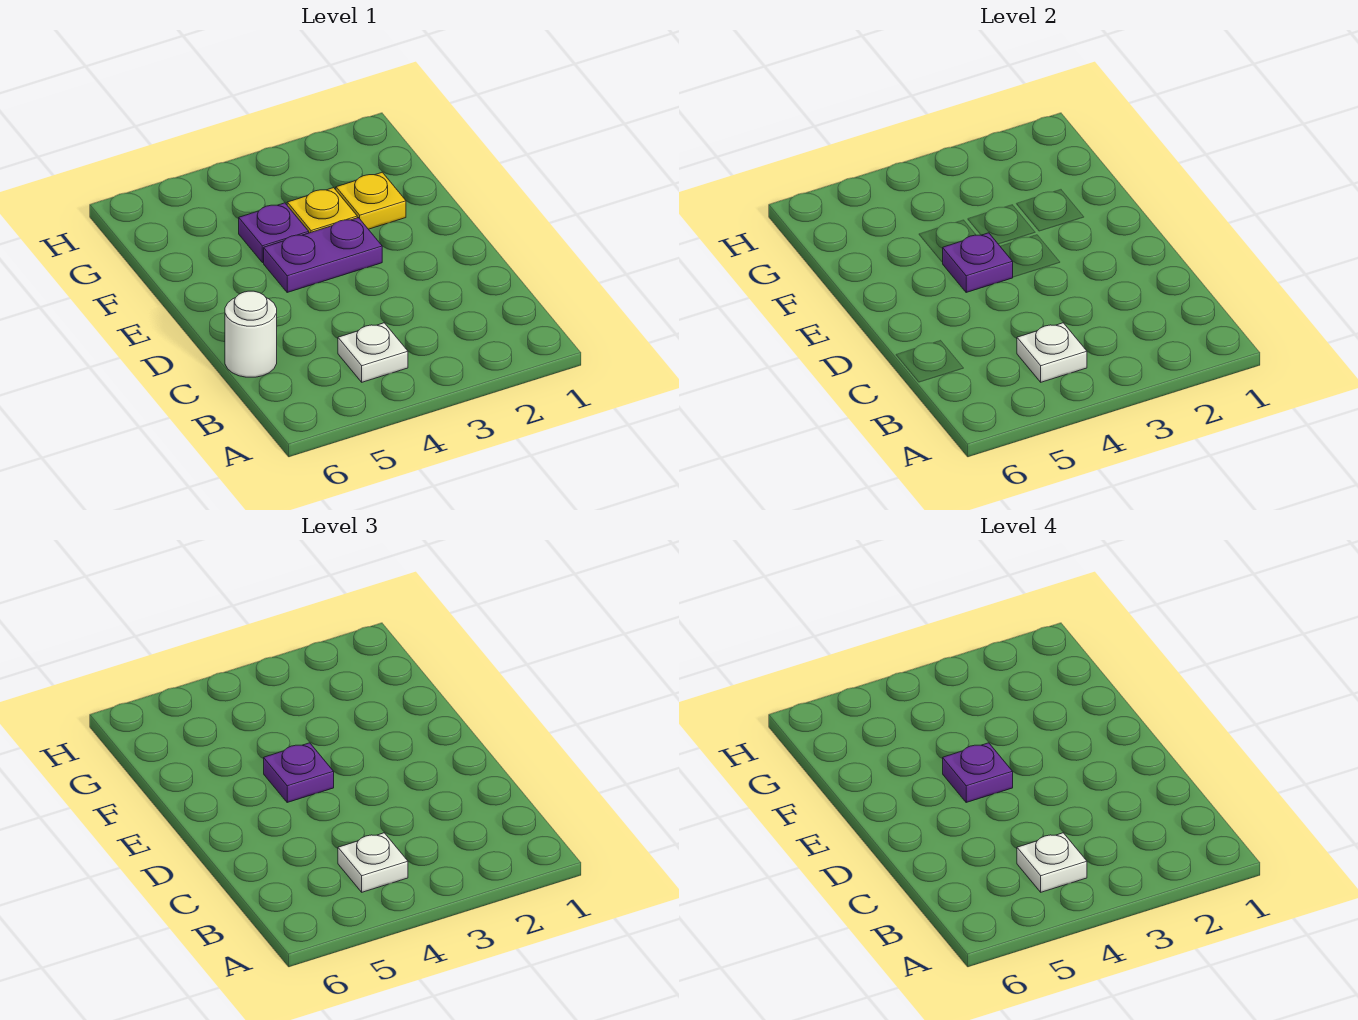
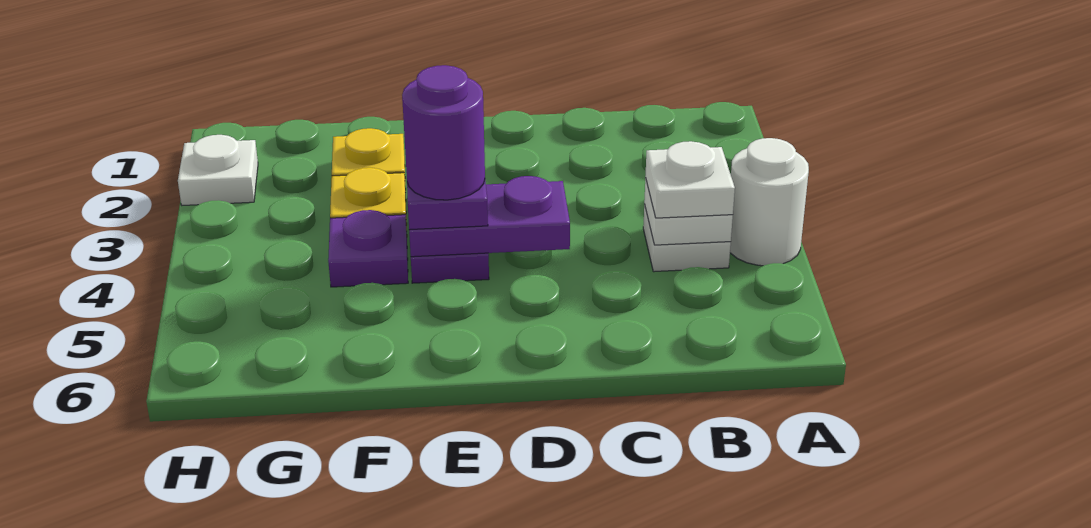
white plate B4 level 4 -> white plate H2 level 1
white round brick C6 level 1 -> white round brick A4 level 1
purple plate E4 level 2 -> purple plate D4:E4 level 2
purple plate E4 level 4 -> purple round brick E4 level 4

